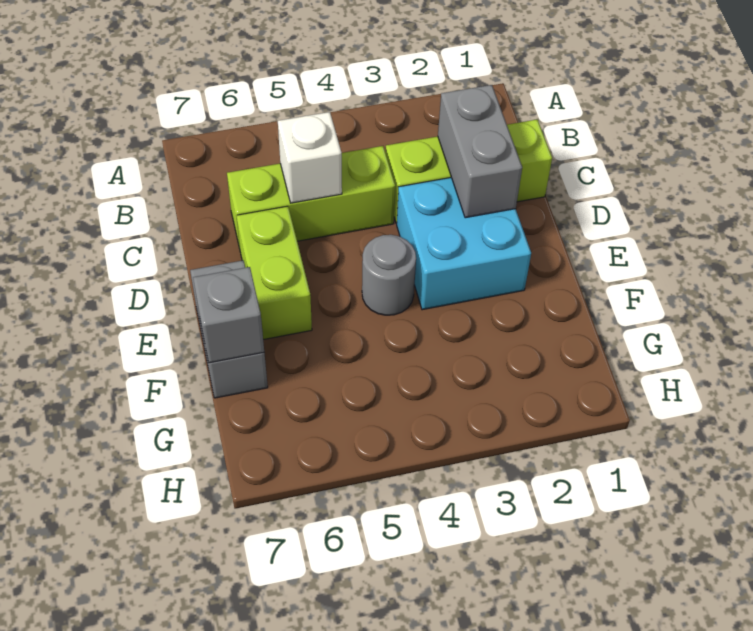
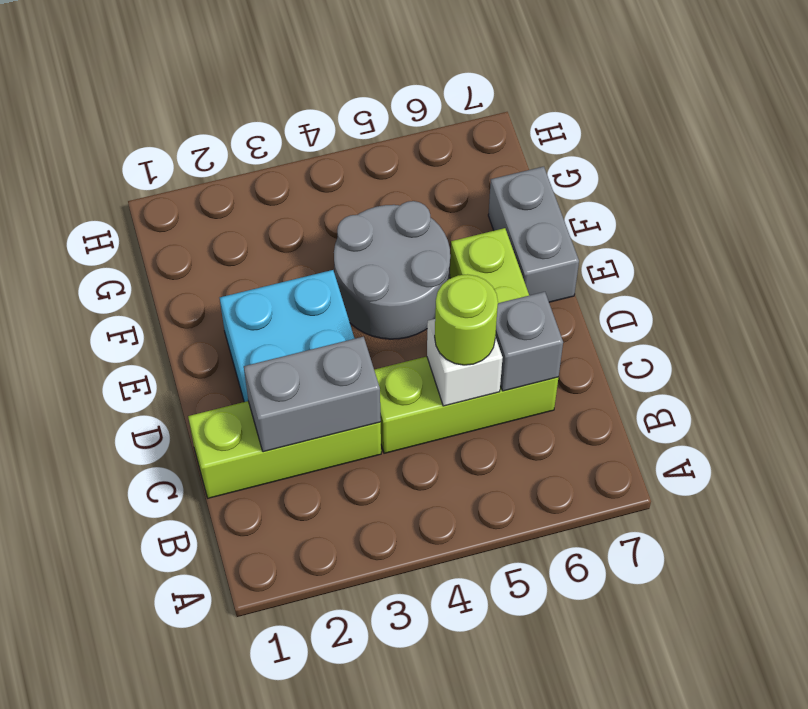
grey brick C2:D2 level 2 -> grey brick C2:C3 level 2
none -> lime round brick C5 level 3
grey round brick E4 level 1 -> grey round brick E4:F5 level 1
grey brick F7 level 2 -> grey brick C6 level 2

